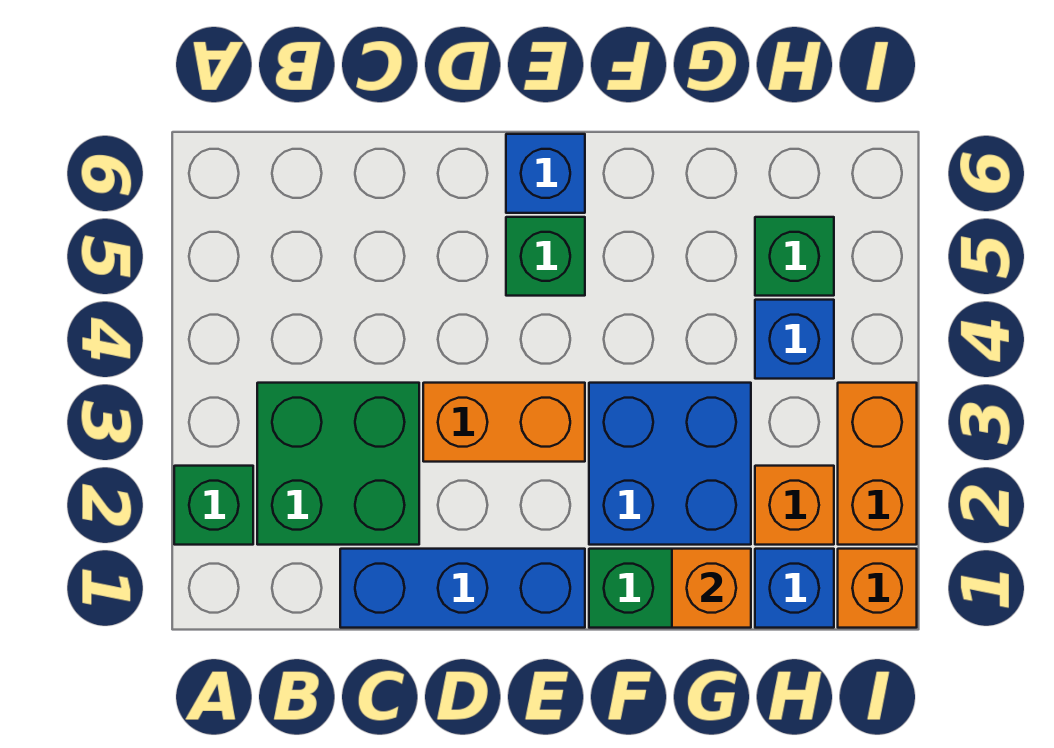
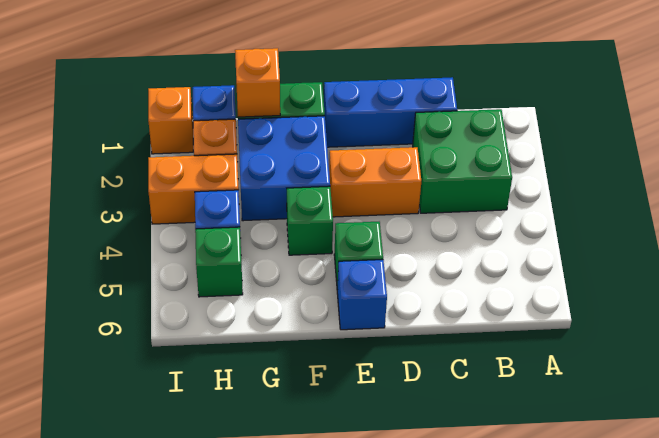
green brick A2 level 1 -> green brick F4 level 1
orange brick I2:I3 level 1 -> orange brick H3:I3 level 1

